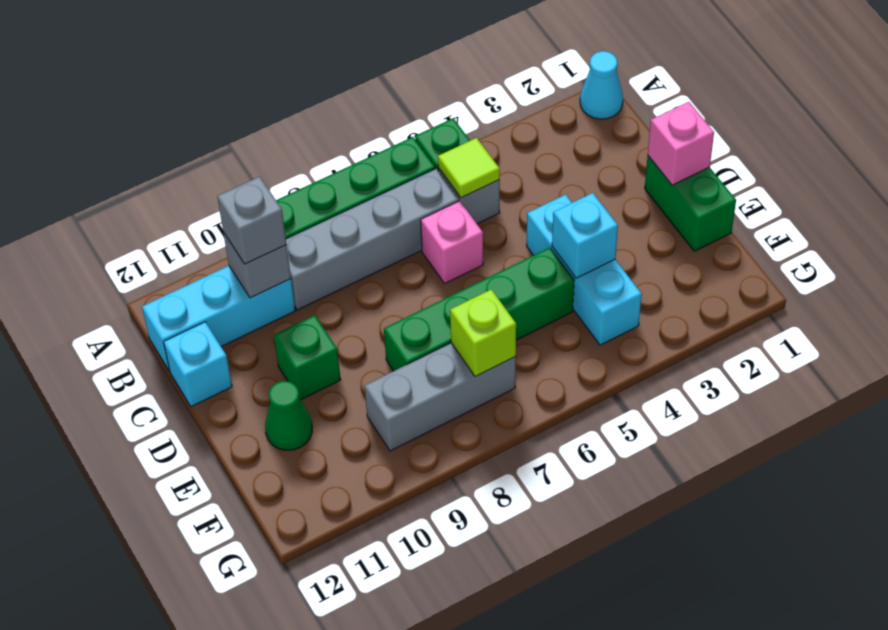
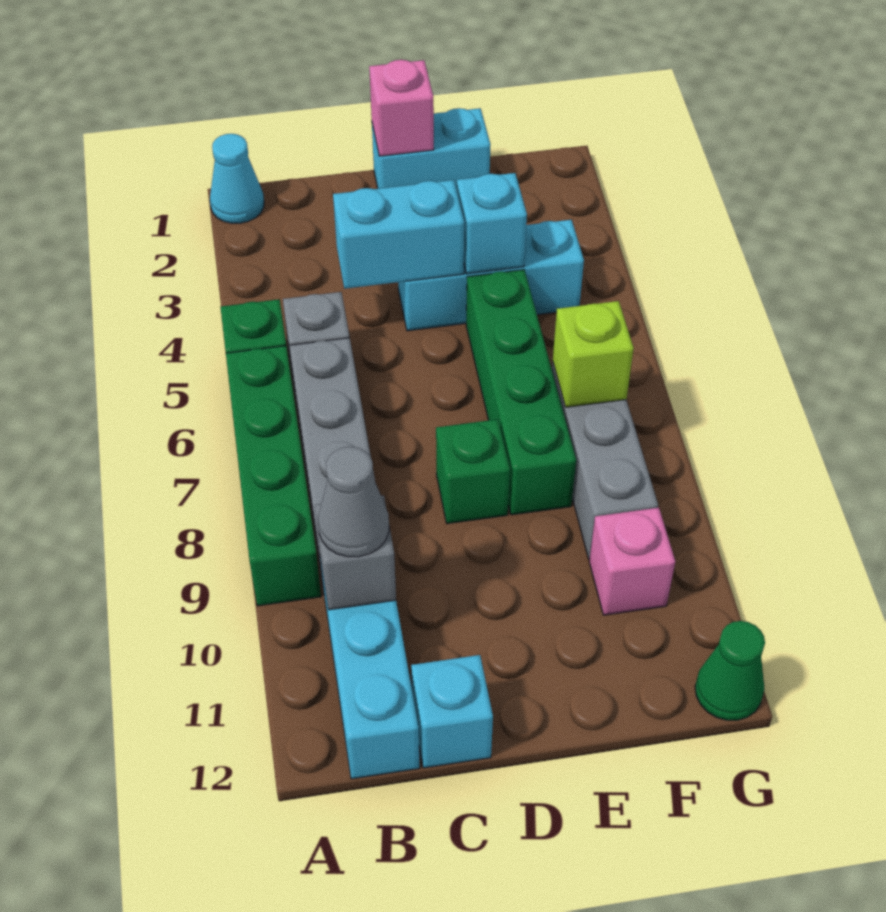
lime tile B5 level 2 -> none
grey brick B10 level 3 -> grey cone B10 level 3
none -> cyan brick C4:D4 level 2
pink brick C6 level 1 -> pink brick F10 level 1
green brick D1:E1 level 1 -> cyan brick D1:E1 level 1
green brick D10 level 1 -> green brick D8 level 1
green cone E11 level 1 -> green cone G12 level 1

